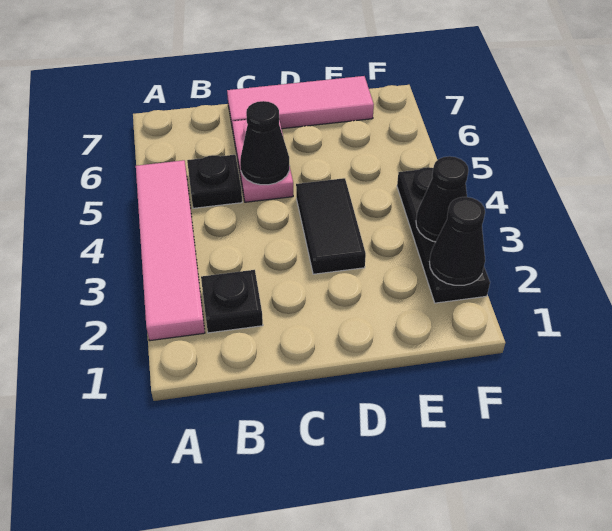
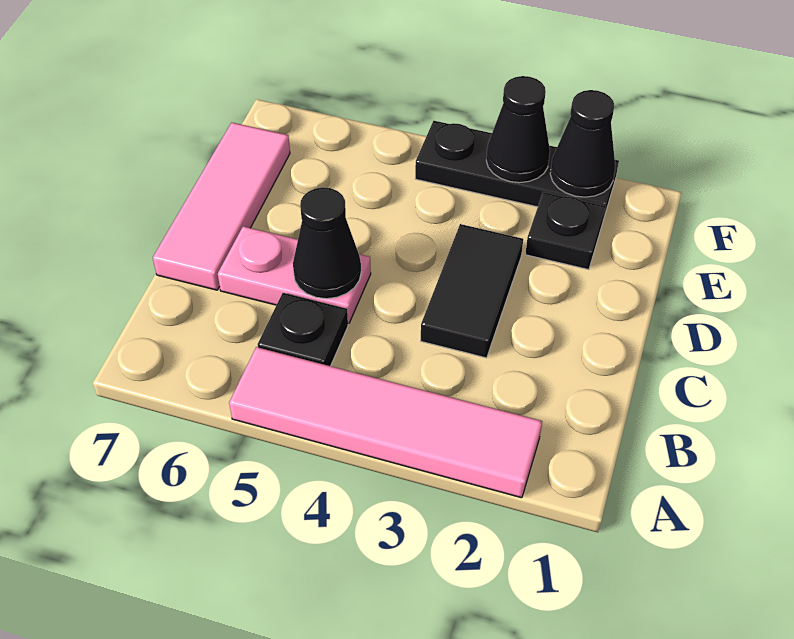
black plate B2 level 1 -> black plate E2 level 1
black tile D3:D4 level 1 -> black tile C3:D3 level 1

